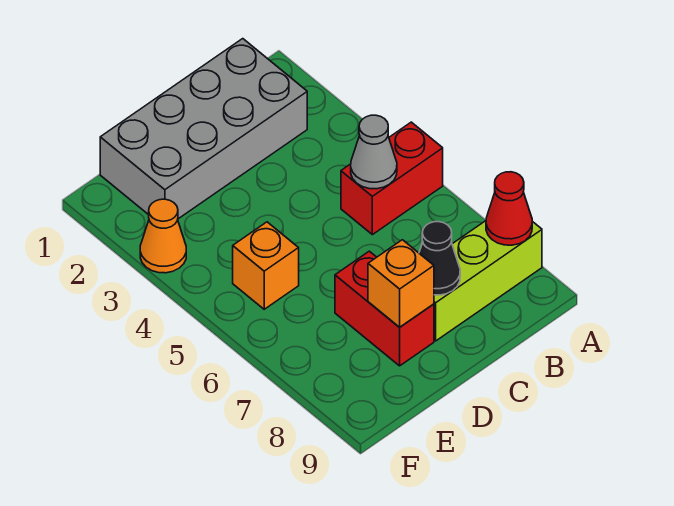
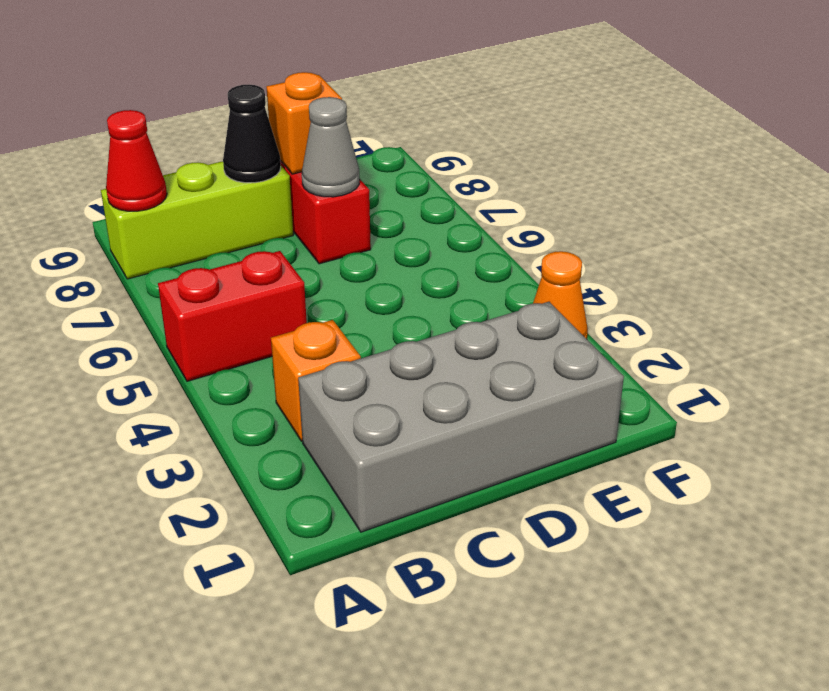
grey cone B5 level 2 -> grey cone D7 level 2
orange brick E5 level 1 -> orange brick B3 level 1

